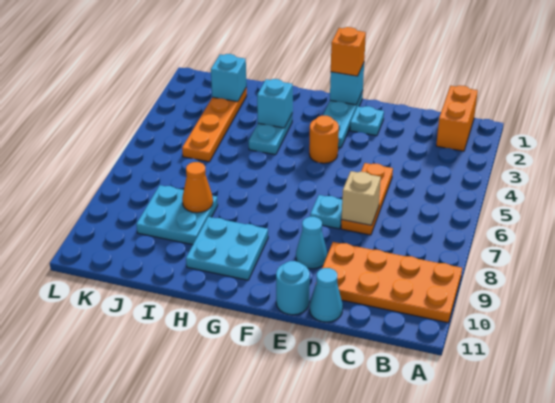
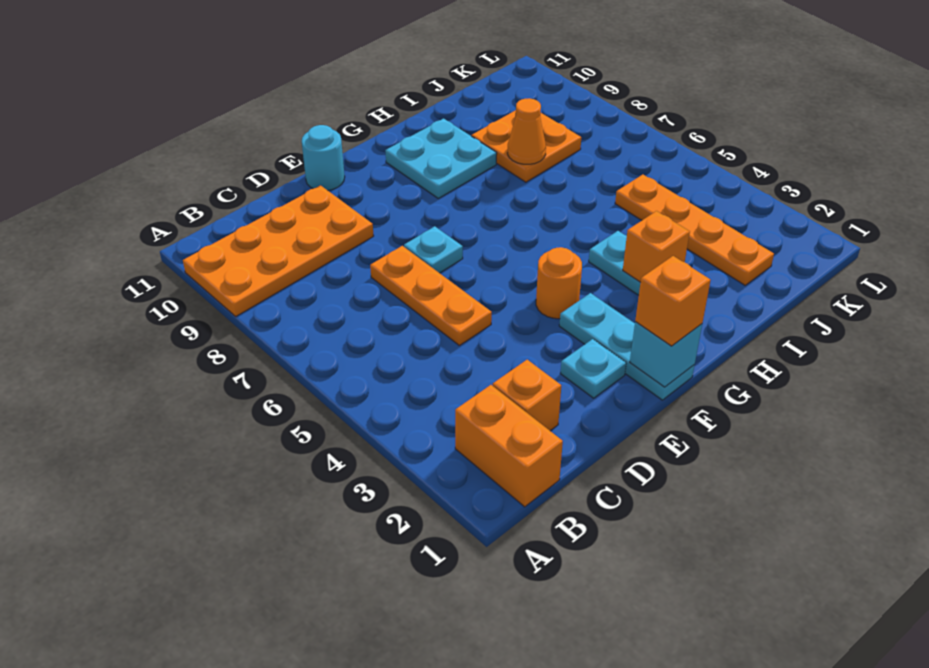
none -> orange brick C2 level 1
tan brick D7 level 2 -> none
cyan cone D11 level 1 -> none
cyan cone E9 level 1 -> none
cyan brick H3 level 2 -> orange brick H3 level 2
cyan plate I8:J9 level 1 -> orange plate I8:J9 level 1
cyan brick J2 level 2 -> none

